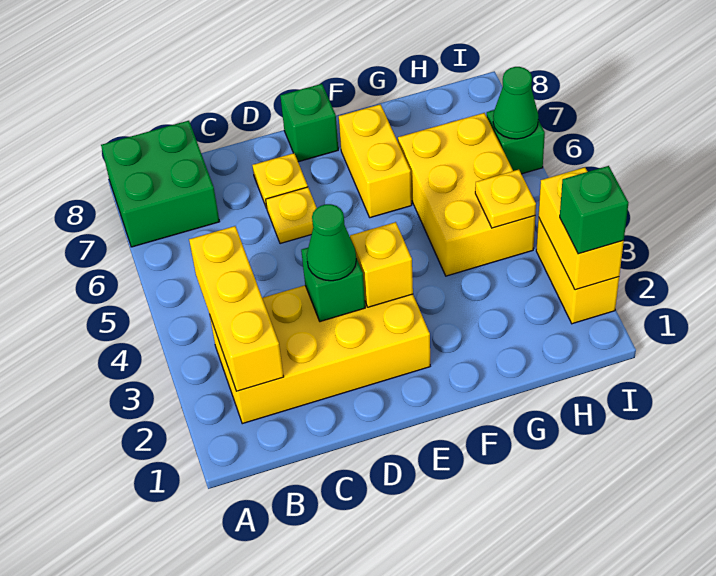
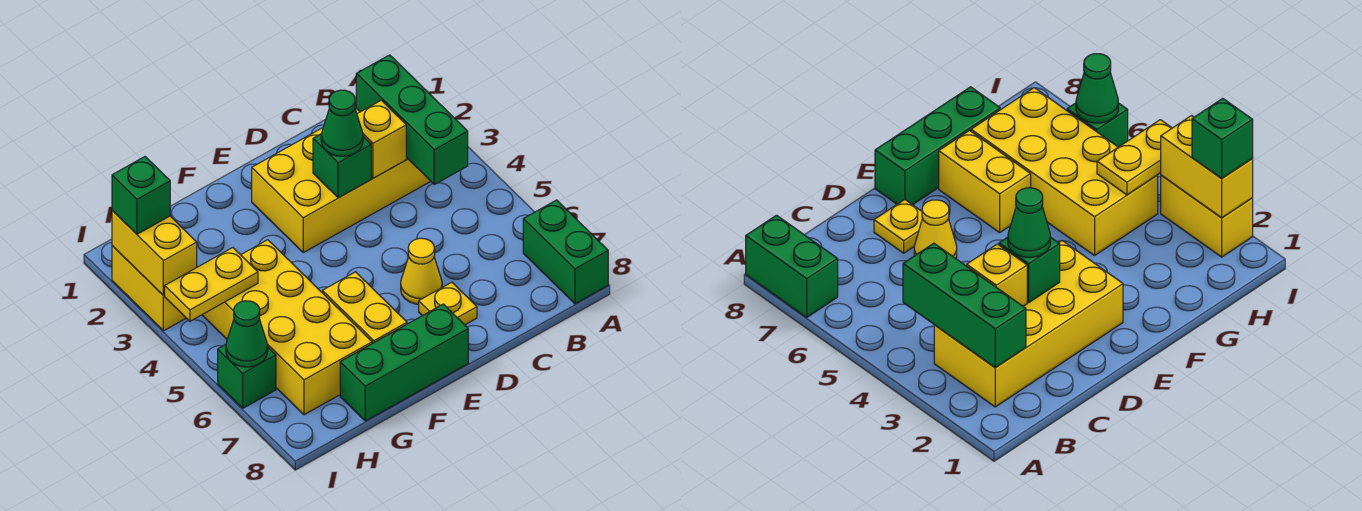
green brick A7:B8 level 1 -> green brick A7:A8 level 1
yellow brick B2:B4 level 2 -> green brick B2:B4 level 2
yellow plate D6 level 1 -> yellow cone D6 level 1
yellow brick E3 level 2 -> yellow brick C3 level 2
green brick E8 level 1 -> green brick E8:G8 level 1
yellow brick G4:H6 level 1 -> yellow brick G4:H7 level 1
yellow plate H4 level 2 -> yellow plate H4:I4 level 2

